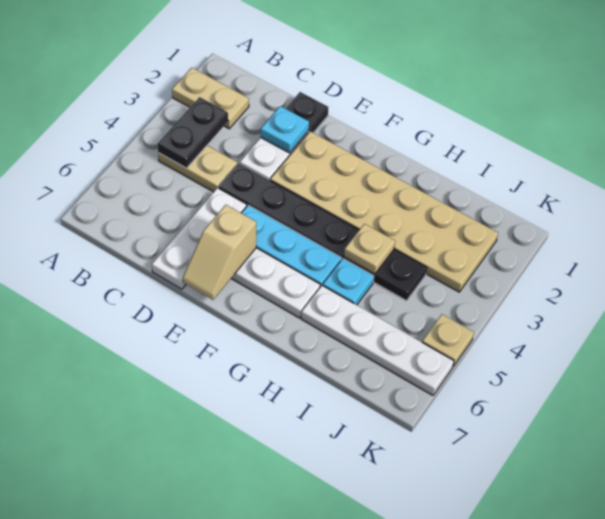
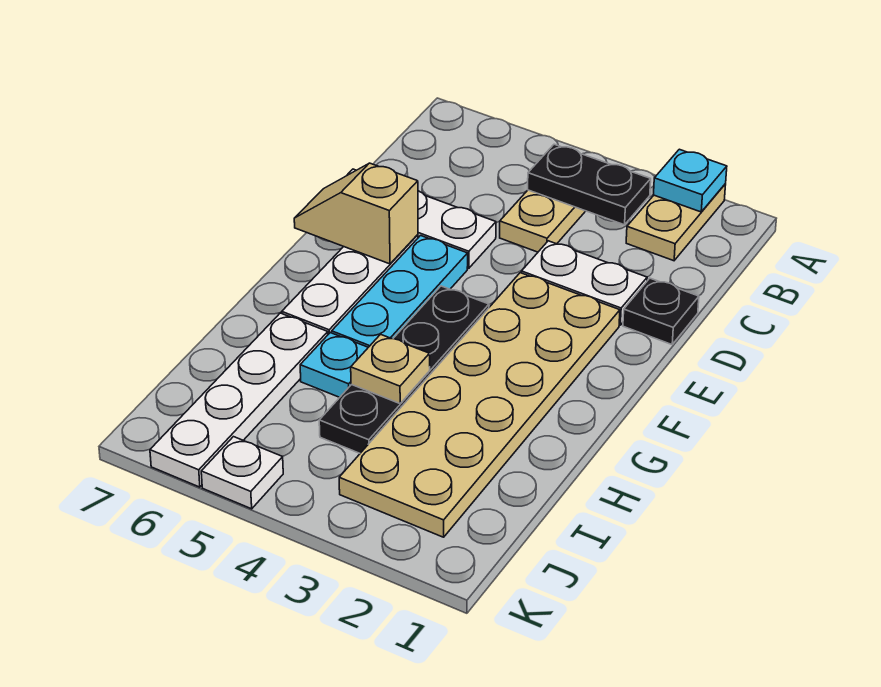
cyan plate D2 level 2 -> cyan plate A2 level 2
black plate D4:I4 level 1 -> black plate F4:I4 level 1
tan plate K5 level 1 -> white plate K5 level 1

